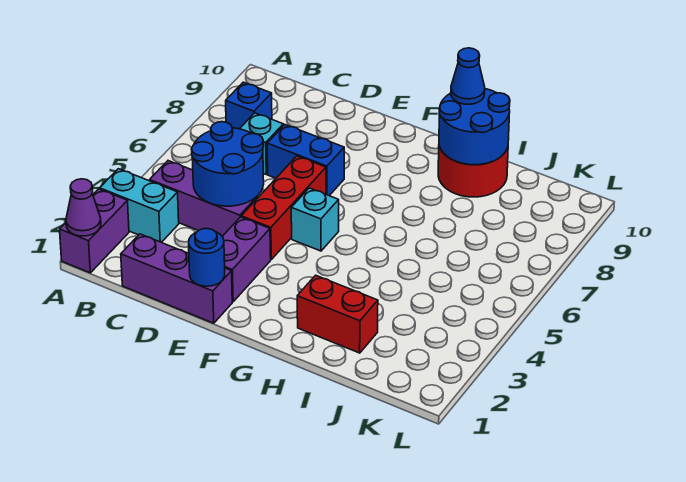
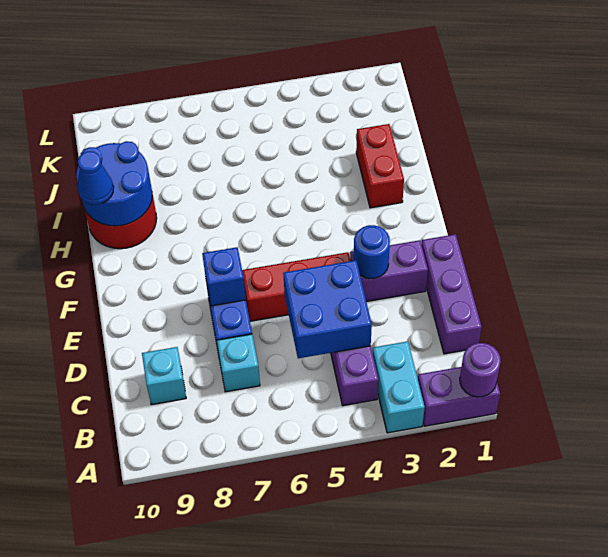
purple cone A1 level 2 -> purple round brick A1 level 2
blue brick B8 level 1 -> blue brick E7 level 2
blue round brick C4:D5 level 2 -> blue brick C4:D5 level 2
blue round brick E1 level 2 -> blue round brick E3 level 2
cyan brick F5 level 1 -> cyan brick C9 level 1

